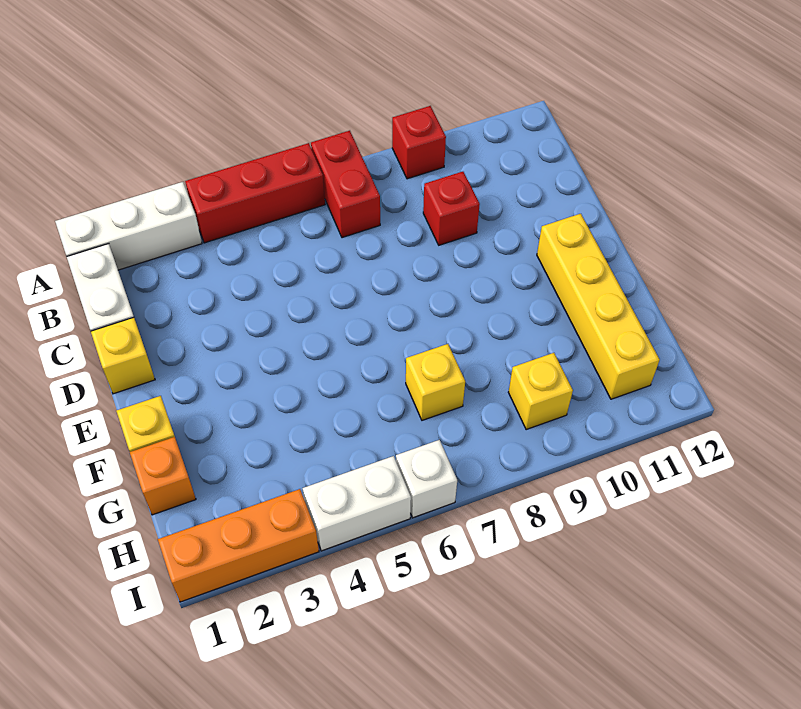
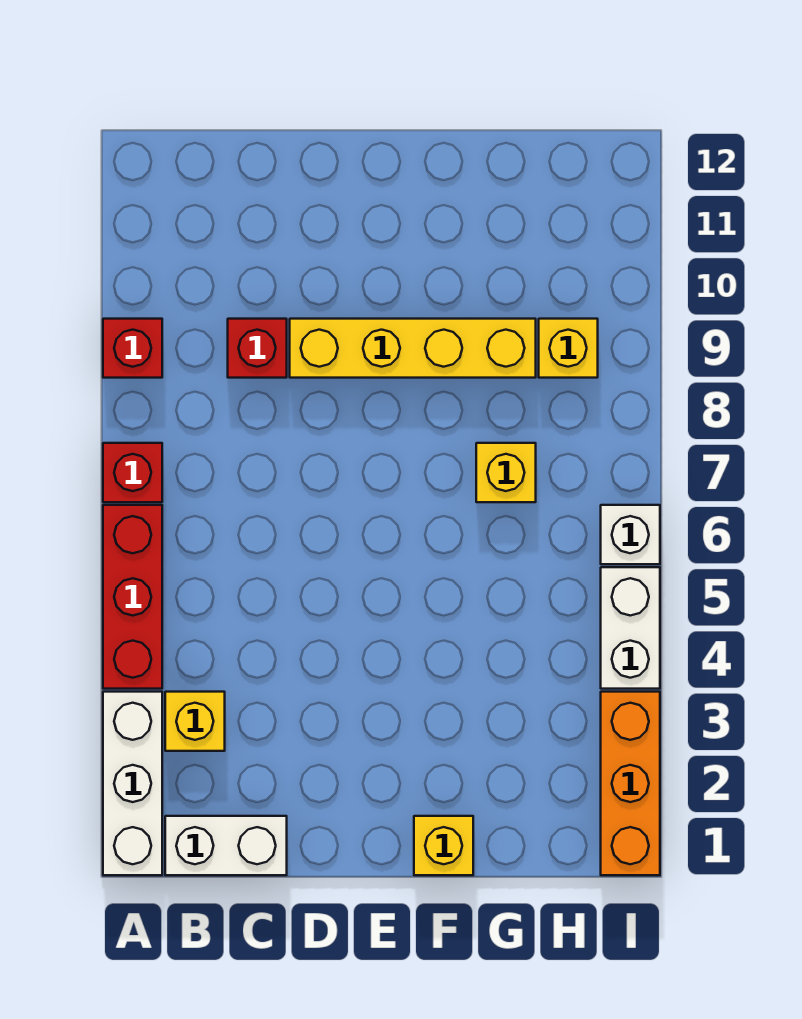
red brick A7:B7 level 1 -> red brick A7 level 1
yellow brick D1 level 1 -> yellow brick B3 level 1
yellow brick E11:H11 level 1 -> yellow brick D9:G9 level 1
orange brick G1 level 1 -> none

